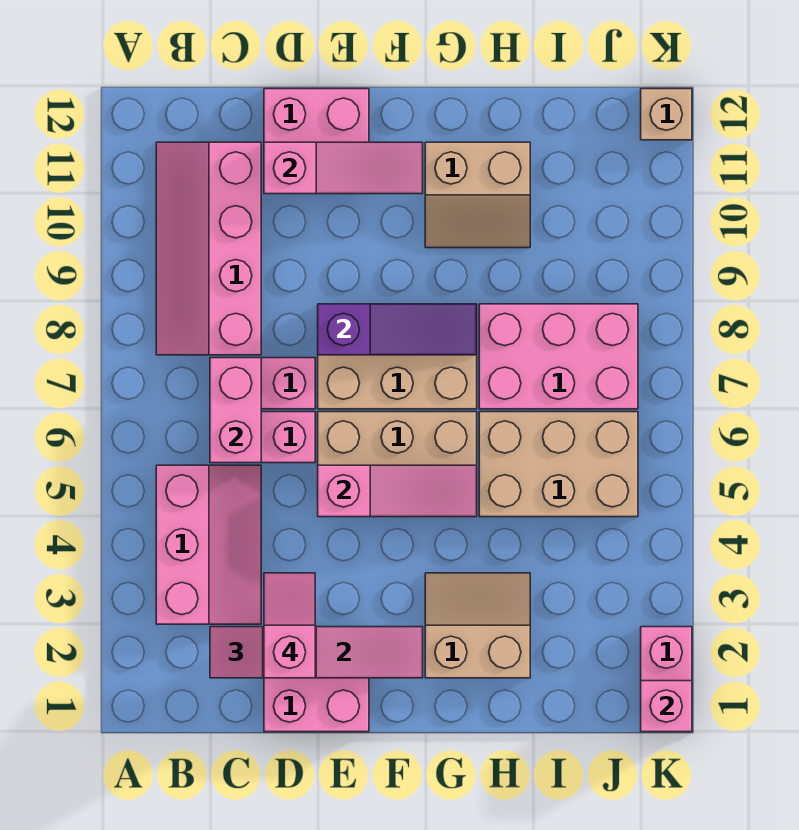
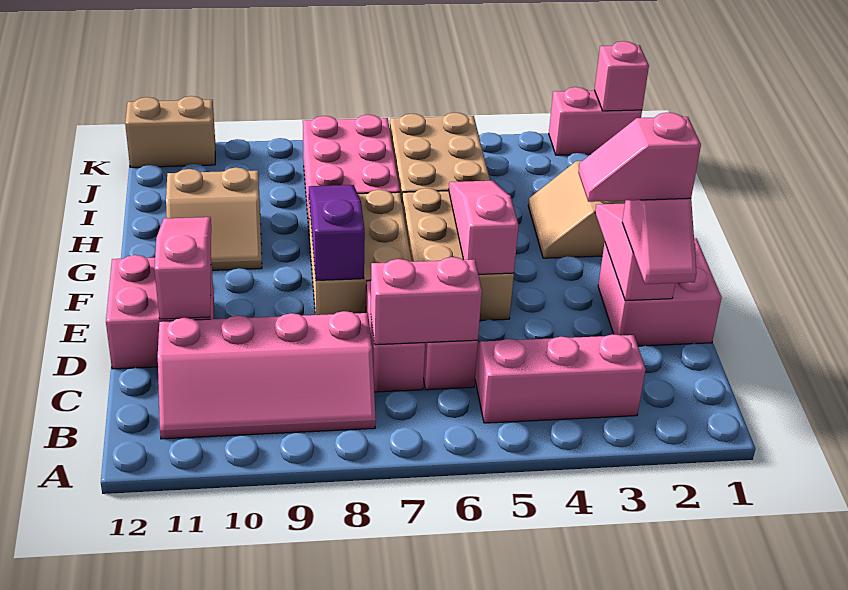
tan slope G10:H11 level 1 top 11 -> tan slope G10:H11 level 1 top H
tan brick K12 level 1 -> tan brick K11:K12 level 1

